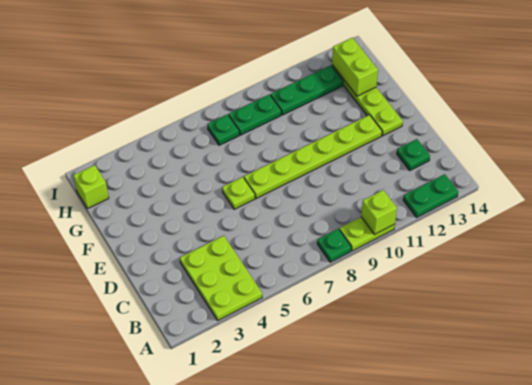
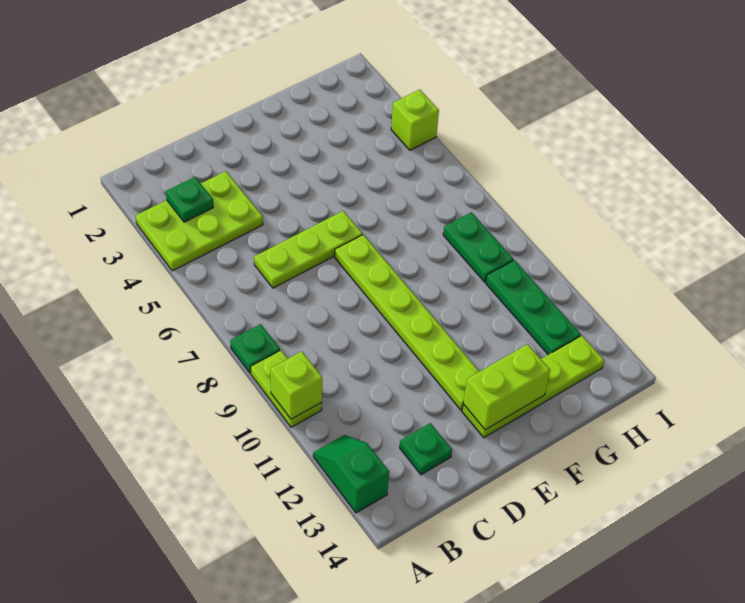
green plate A12:A13 level 1 -> green slope A12:A13 level 1 top 13
lime plate E6 level 1 -> lime plate C6:E6 level 1
lime brick G13:H13 level 2 -> lime brick E13:F13 level 2
lime brick H1 level 1 -> lime brick I4 level 1
green plate H7 level 1 -> green plate B3 level 2

